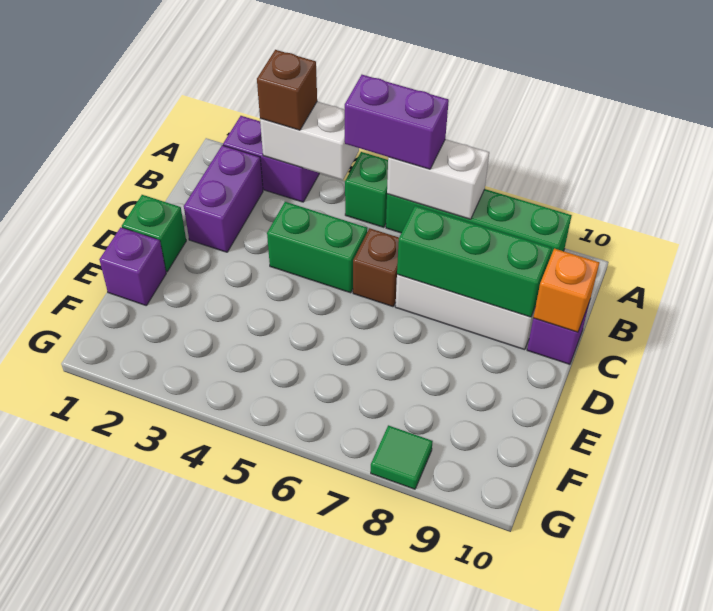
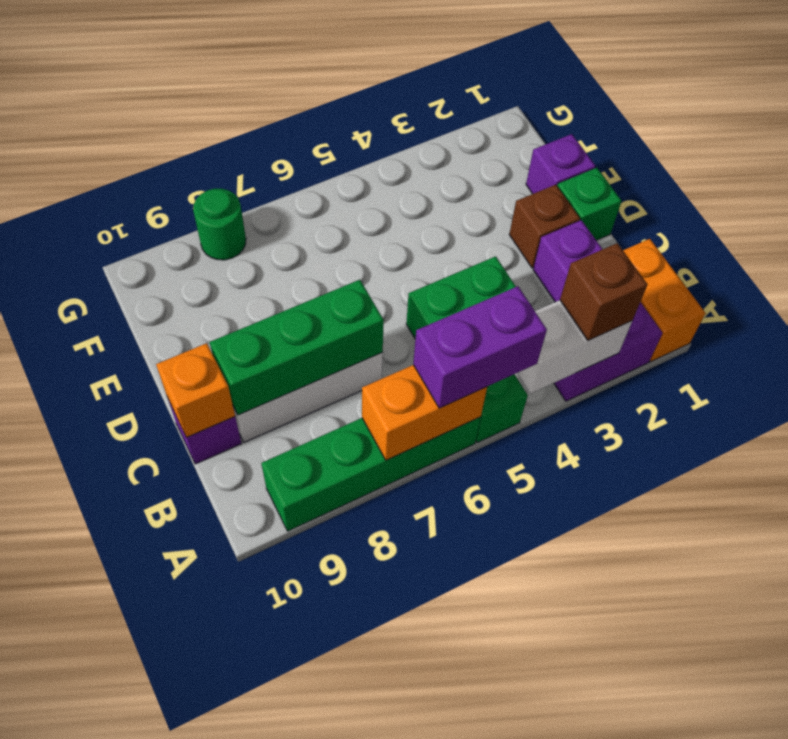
none -> orange brick A1:B1 level 1
white brick A6:A7 level 2 -> orange brick A6:A7 level 2
brown brick C6 level 1 -> brown brick D2 level 1
green tile G8 level 1 -> green round brick G8 level 1

